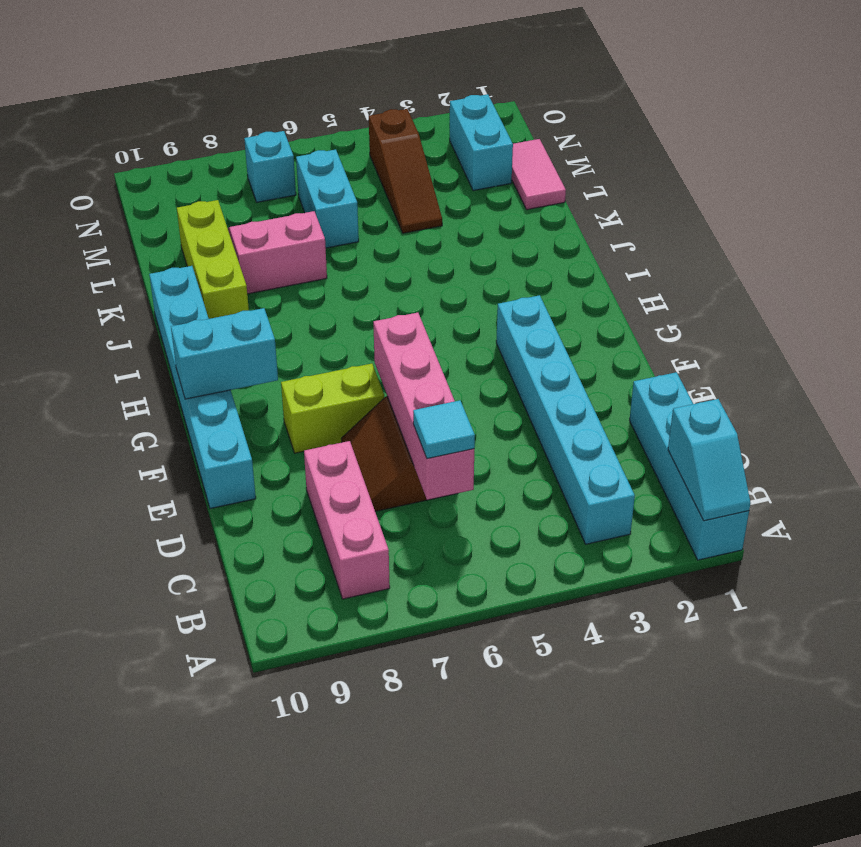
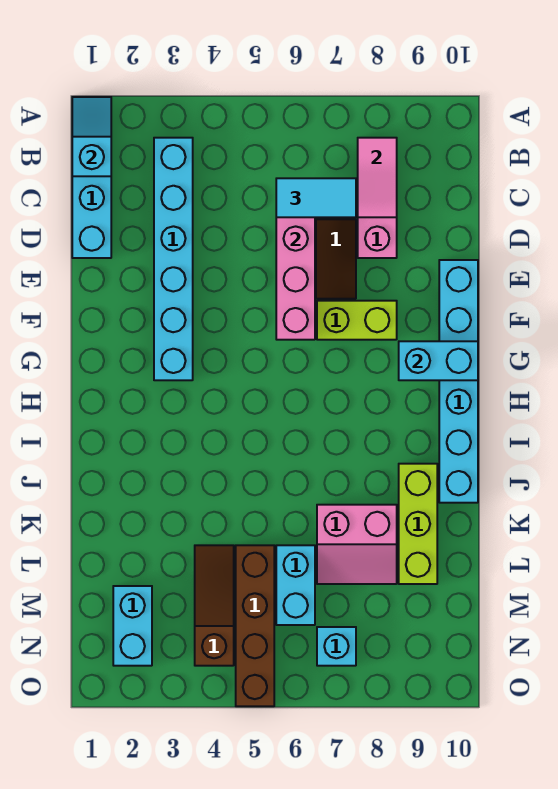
cyan tile C6 level 3 -> cyan tile C6:C7 level 3
pink tile L1:M1 level 1 -> pink tile B8:C8 level 2
none -> brown brick L5:O5 level 1

